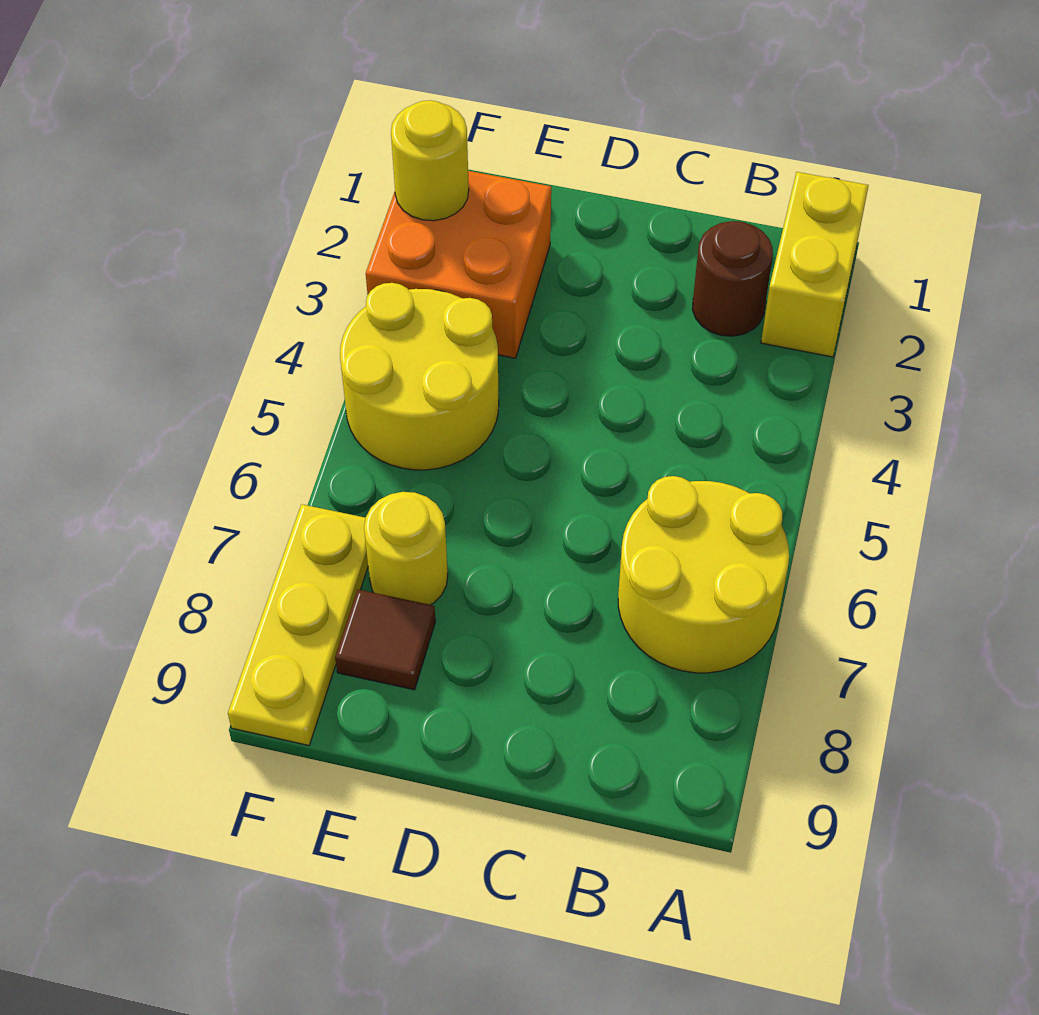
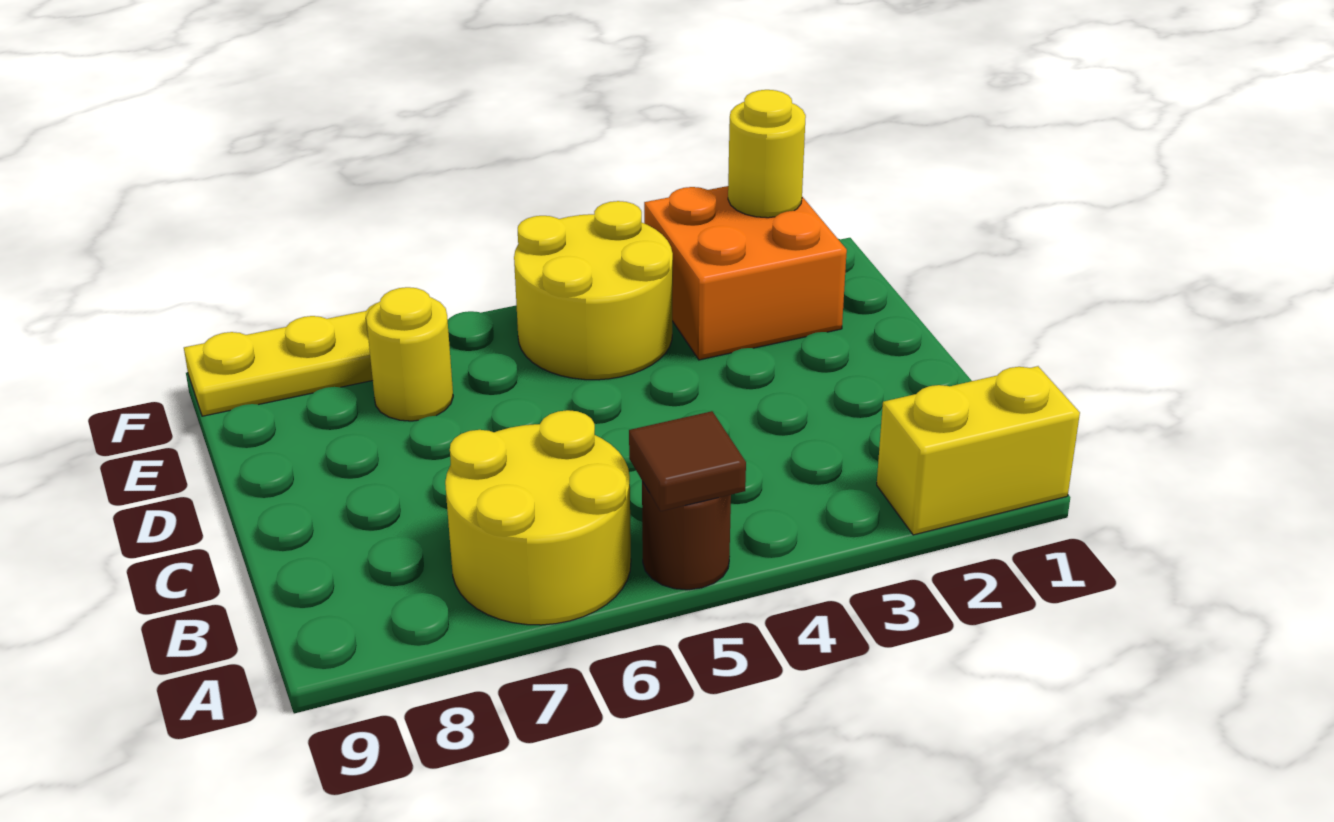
brown round brick B2 level 1 -> brown round brick A5 level 1
brown tile E8 level 1 -> brown tile A5 level 2

